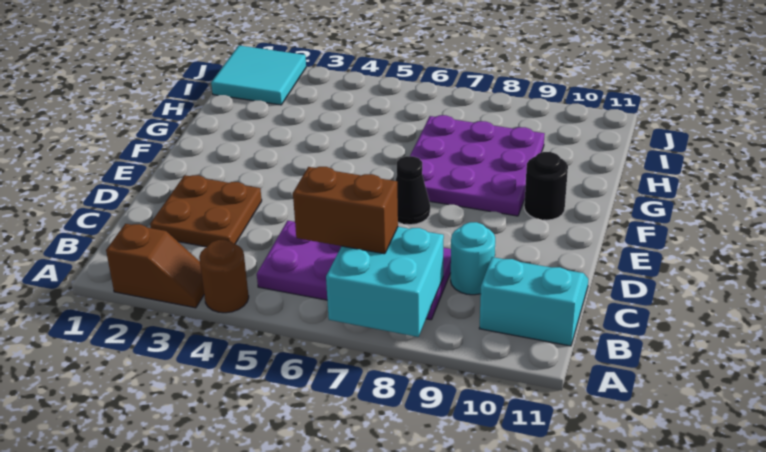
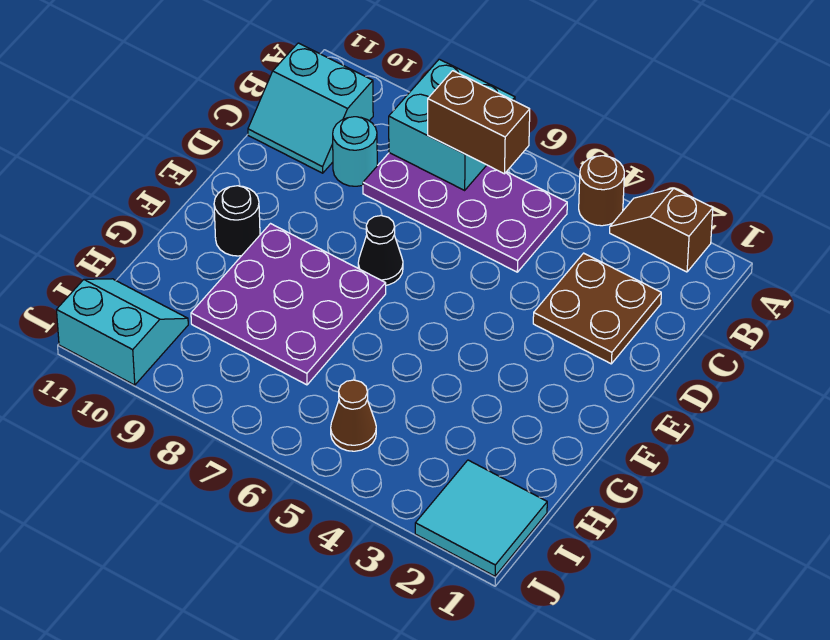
none -> brown cone I5 level 1
none -> cyan slope I10:J11 level 1 top J

